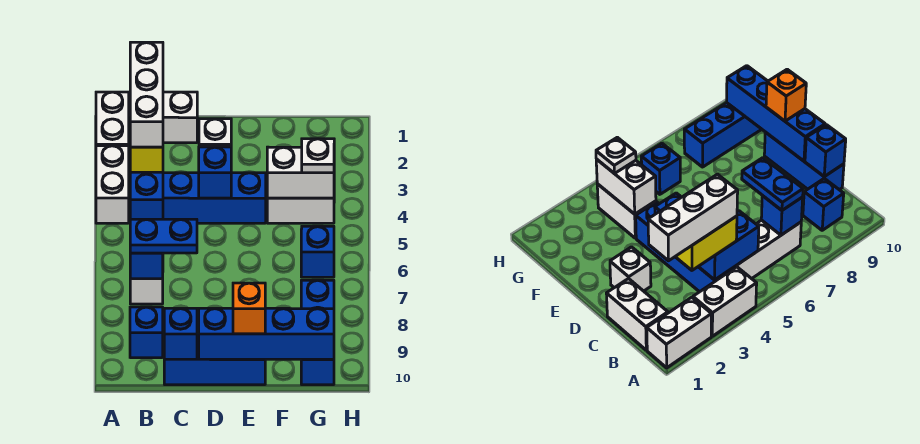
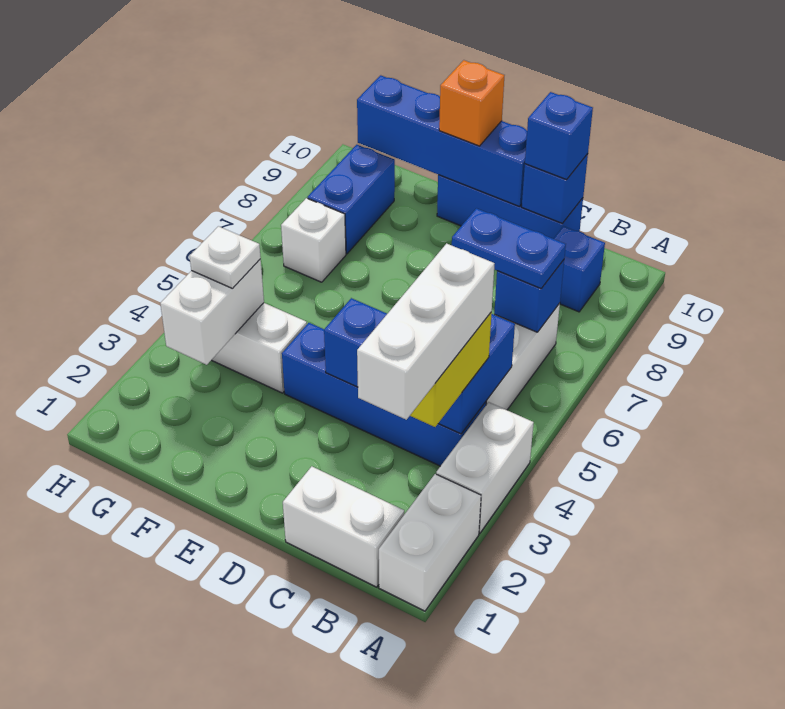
white brick D2 level 1 -> white brick G7 level 1
white brick F4:G4 level 2 -> white brick G3:G4 level 2
blue brick G6 level 1 -> blue brick C10 level 3
blue brick G8:G10 level 1 -> blue brick G8:G9 level 1

